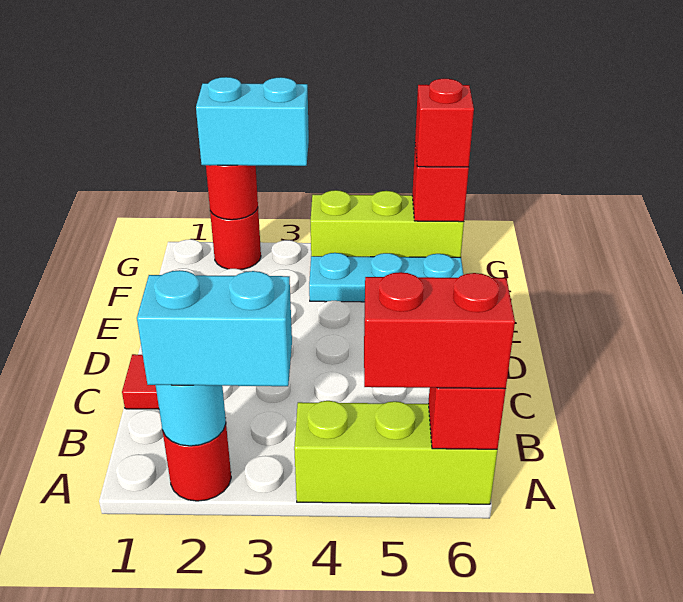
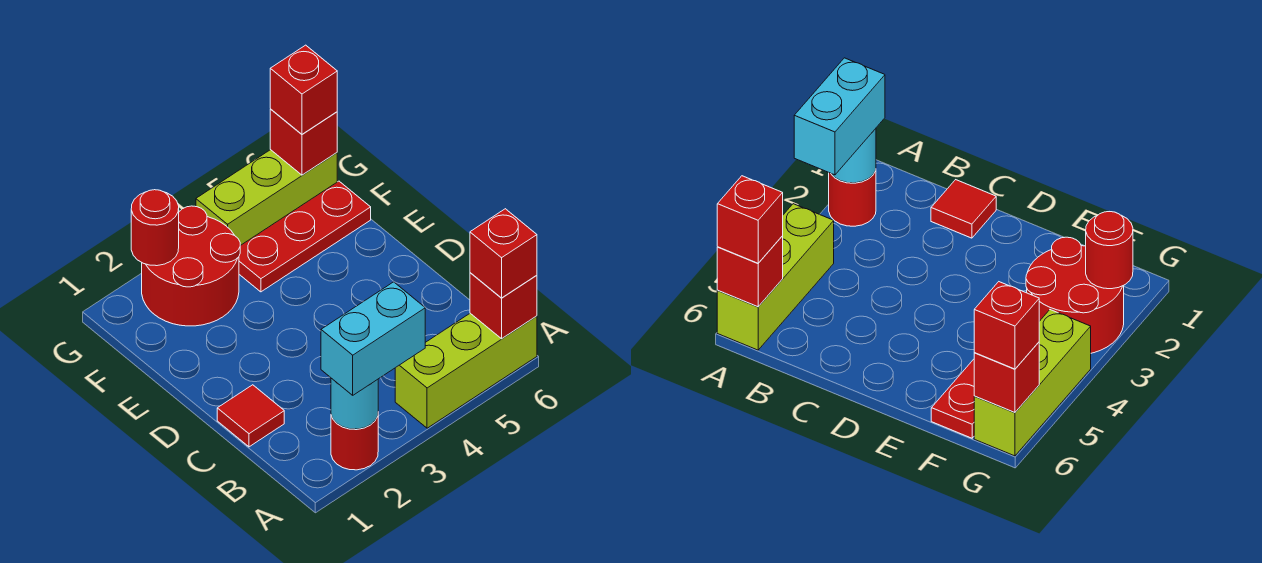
red brick A5:A6 level 3 -> red brick A6 level 3
cyan plate F4:F6 level 1 -> red plate F4:F6 level 1
red round brick G2 level 1 -> red round brick F2:G3 level 1
cyan brick G2:G3 level 3 -> none

